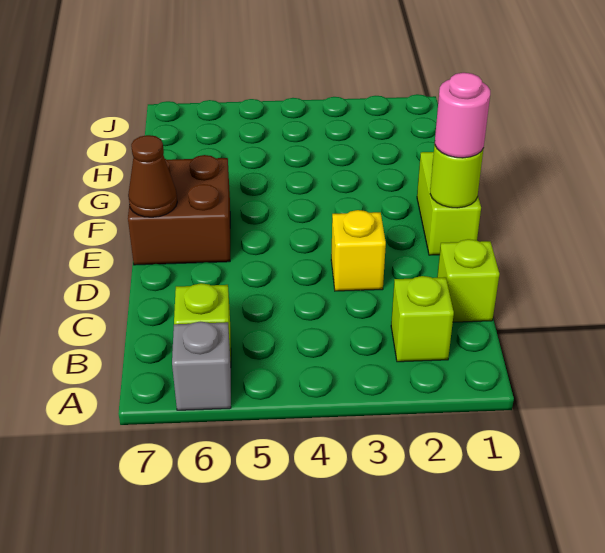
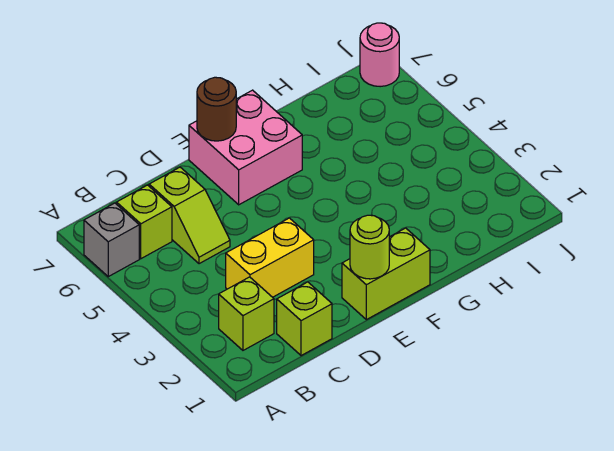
none -> lime slope C5:C6 level 1 top 6
yellow brick D3 level 1 -> yellow brick C3:D3 level 1
pink round brick E1 level 3 -> pink round brick J7 level 1
brown brick E6:F7 level 1 -> pink brick E6:F7 level 1
brown cone E7 level 2 -> brown round brick E7 level 2

